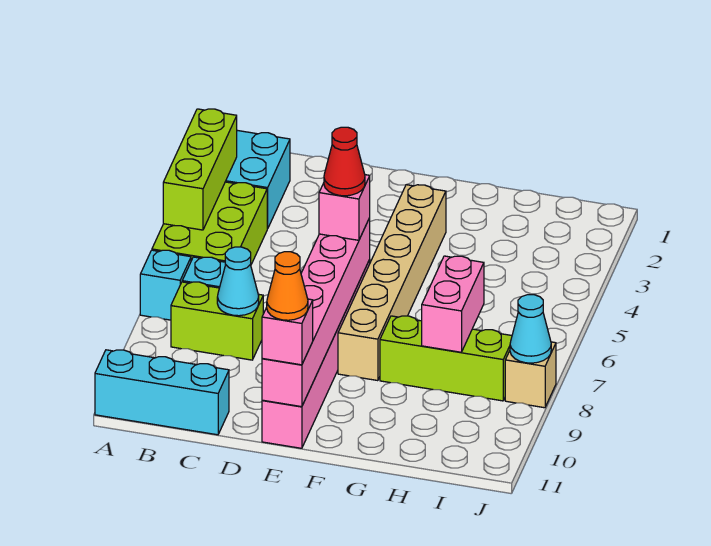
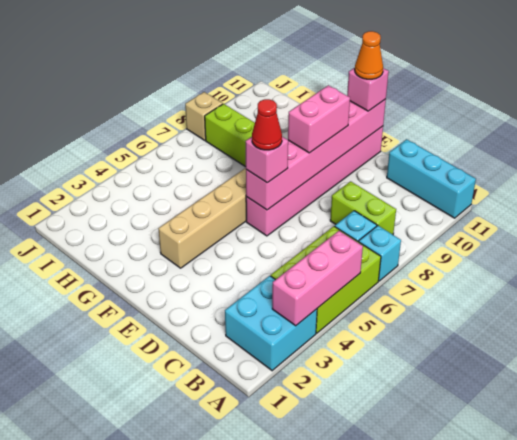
lime brick A3:A5 level 2 -> pink brick A3:A5 level 2
cyan cone C8 level 2 -> none
pink brick H7:H8 level 2 -> pink brick E8:E9 level 3
cyan cone J8 level 2 -> none

